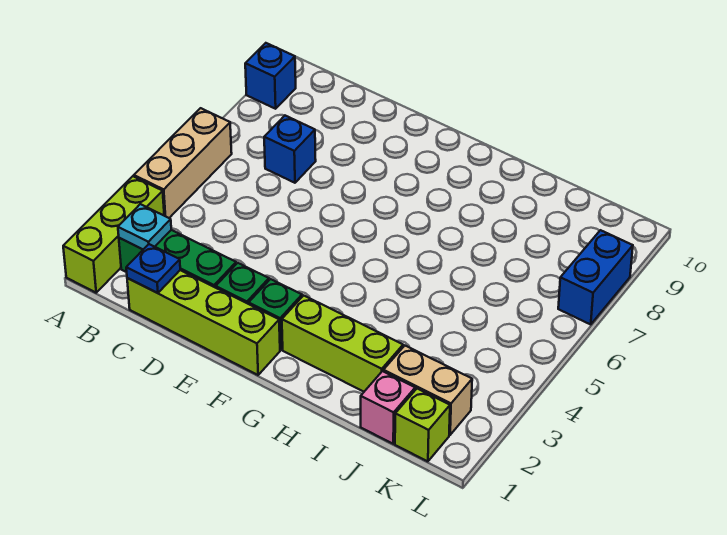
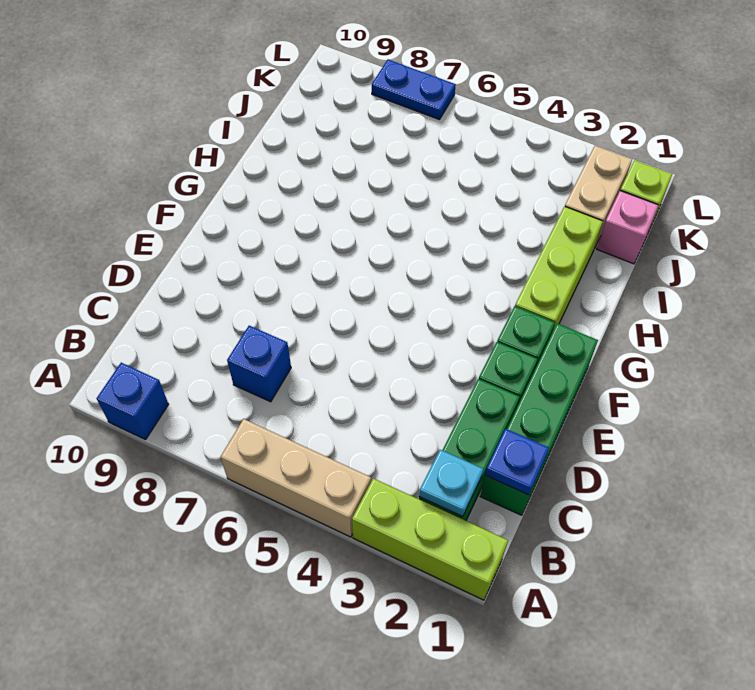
lime brick C1:F1 level 1 -> green brick C1:F1 level 1
blue brick L7:L8 level 1 -> blue plate L7:L8 level 1

